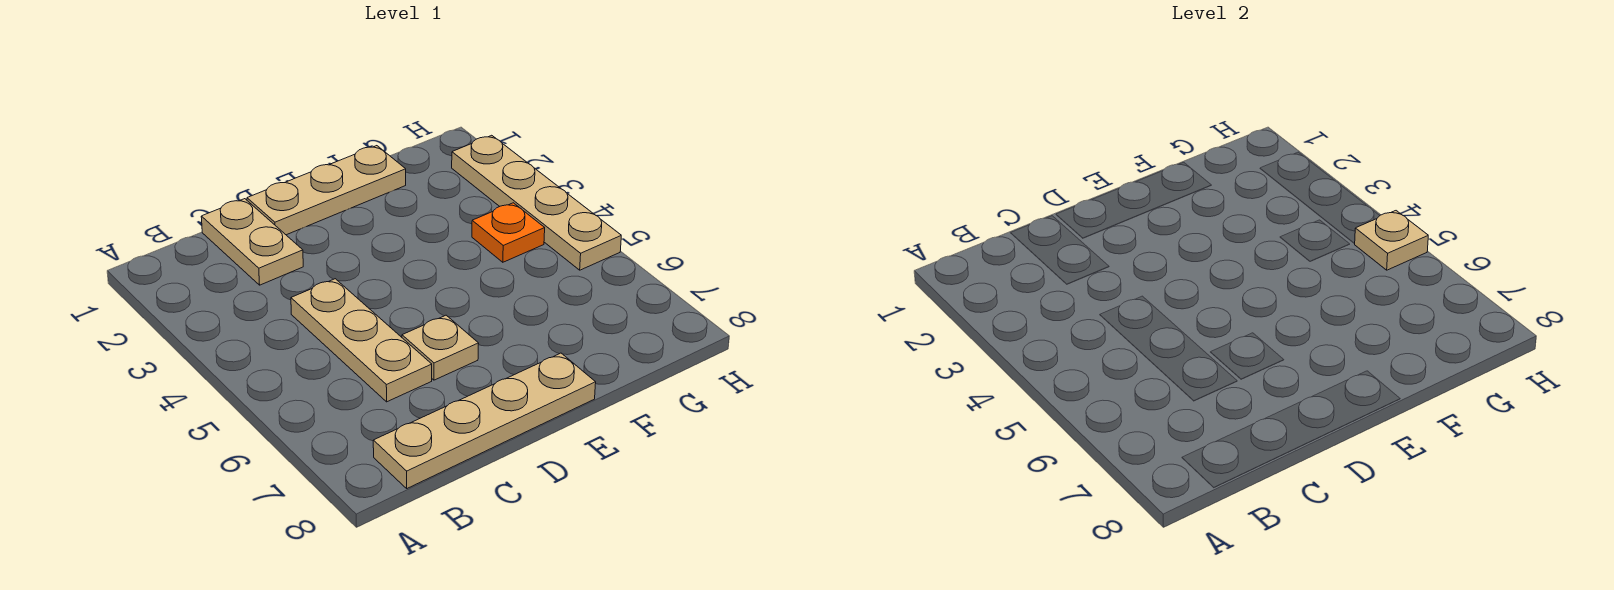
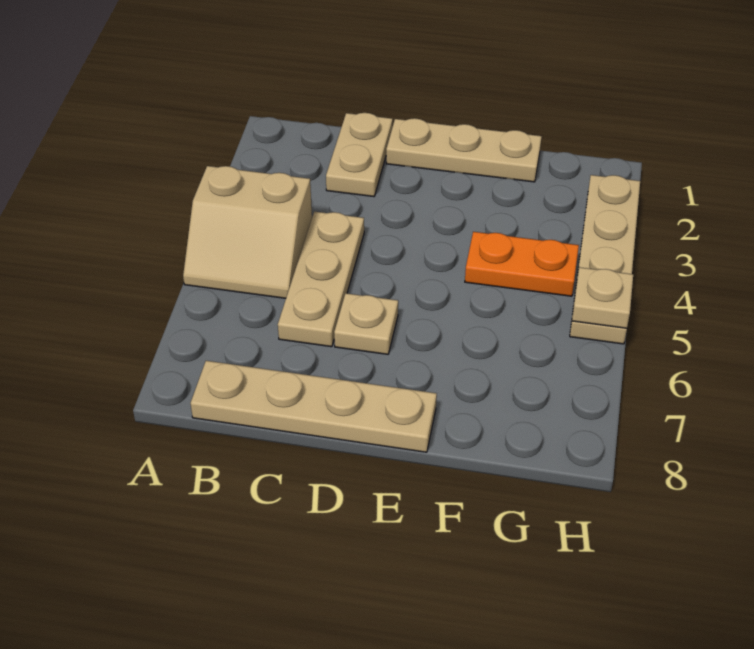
none -> tan slope A4:B5 level 1 top 4
orange plate G4 level 1 -> orange plate F4:G4 level 1

